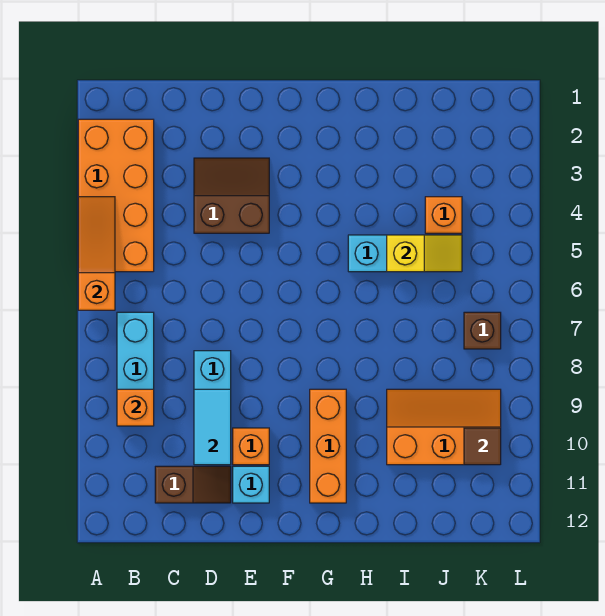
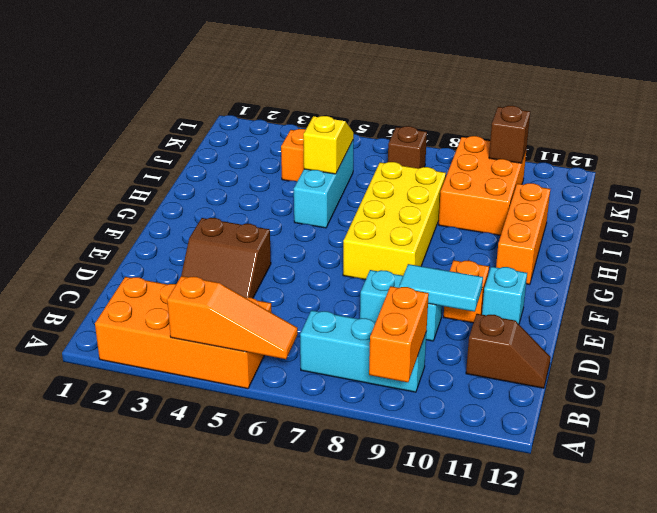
orange slope A4:A6 level 2 top 6 -> orange slope A4:A6 level 2 top 4
orange brick B9 level 2 -> orange brick A9:B9 level 2
brown slope C11:D11 level 1 top C -> brown slope C11:C12 level 1 top 11
brown slope D3:E4 level 1 top 4 -> brown slope D3:E4 level 1 top E
none -> yellow brick F7:I8 level 1
orange brick G9:G11 level 1 -> orange brick G11:I11 level 1
orange slope I9:K10 level 1 top 10 -> orange brick I9:K10 level 1
brown tile K10 level 2 -> brown brick K10 level 2

